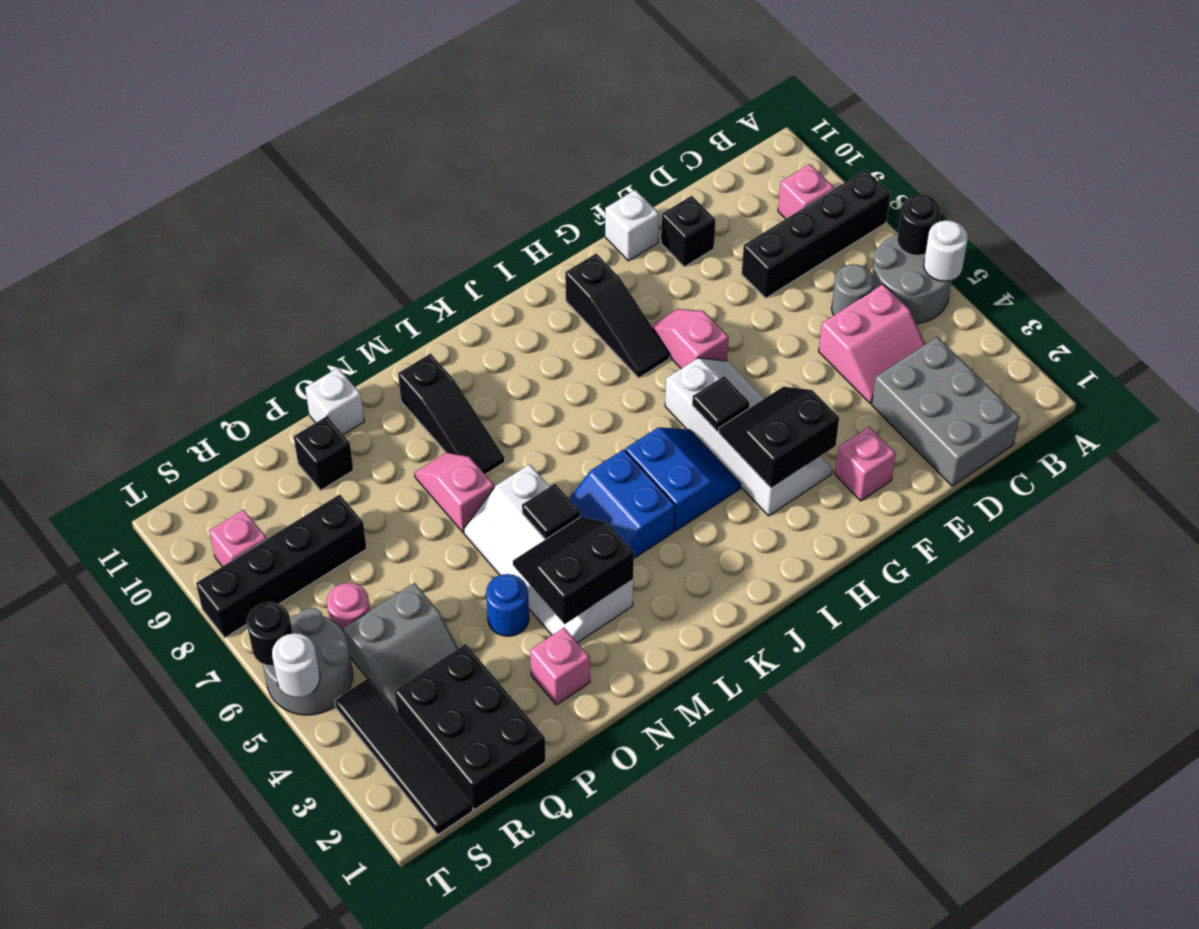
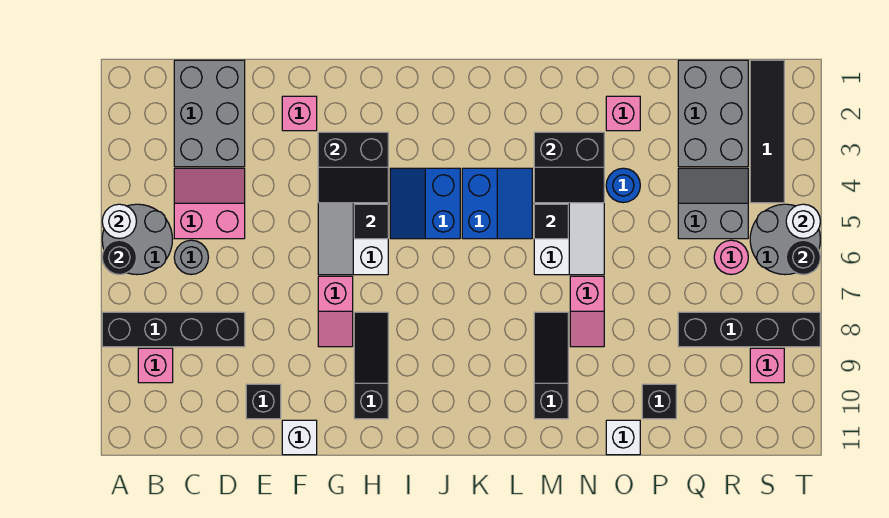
black brick Q1:R3 level 1 -> grey brick Q1:R3 level 1

